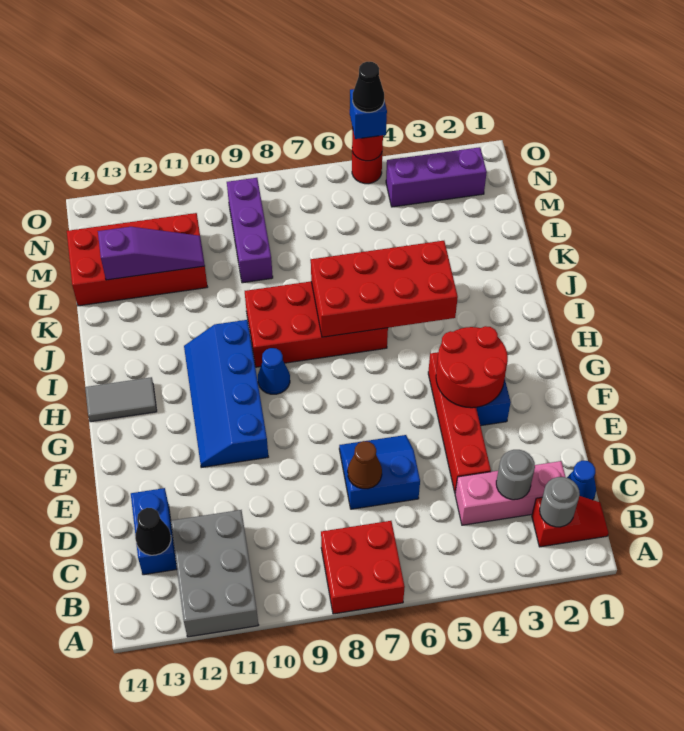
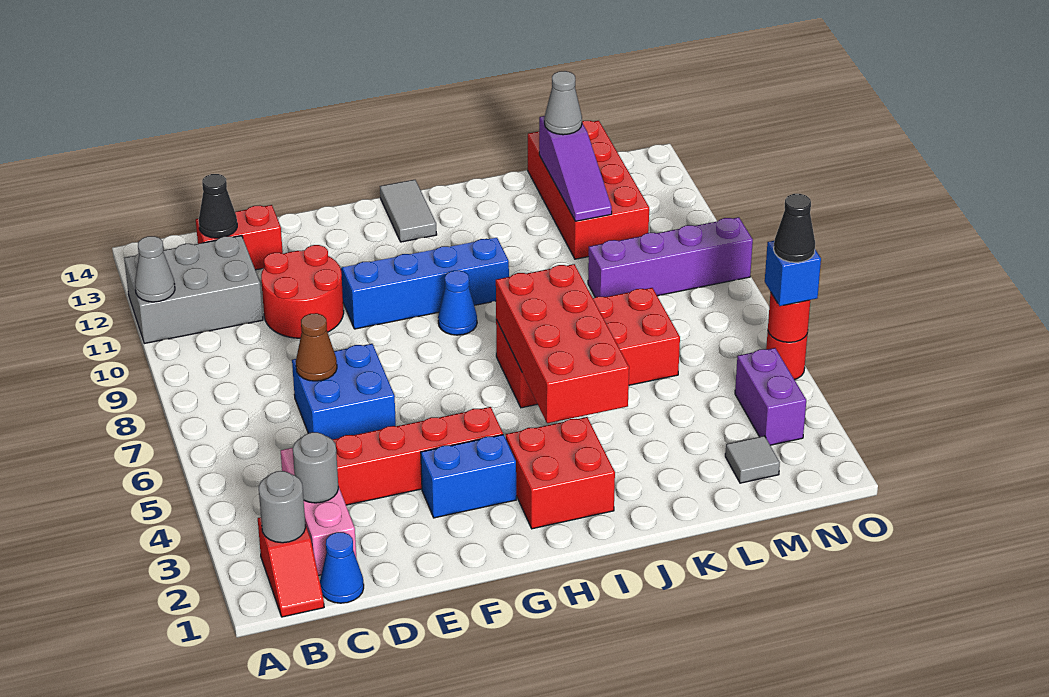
red brick A7:B8 level 1 -> red brick H2:I3 level 1
none -> grey cone A11 level 2
blue brick C13:D13 level 1 -> red brick C13:D13 level 1
blue slope D6:E7 level 1 top D -> blue brick D6:E7 level 1
red round brick F3:G4 level 2 -> red round brick D10:E11 level 1
red brick I6:J9 level 1 -> red brick I6:L7 level 1
purple brick L9:N9 level 1 -> purple brick L9:O9 level 1
none -> grey cone L13 level 3
none -> grey tile M2 level 1
purple brick N2:N4 level 1 -> purple brick N3:N4 level 1

